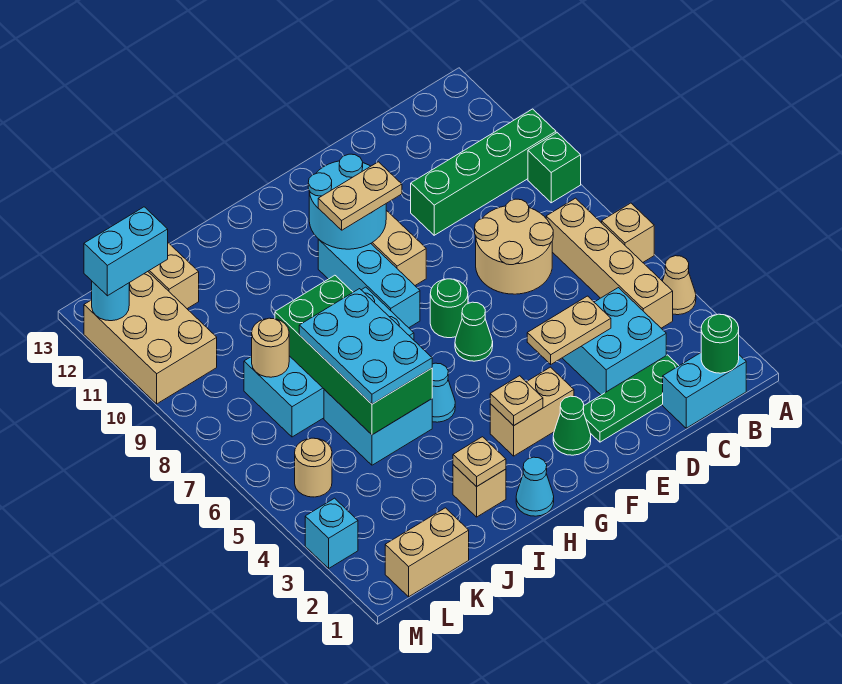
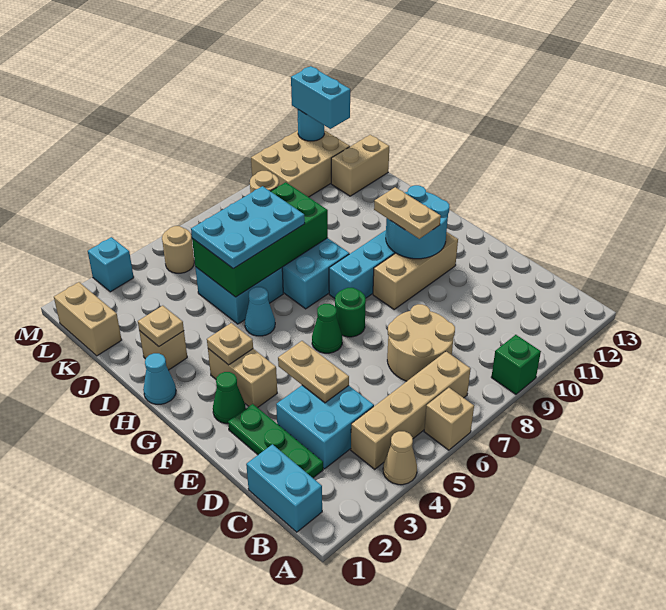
green brick A10:D10 level 1 -> none
green round brick B1 level 2 -> none

